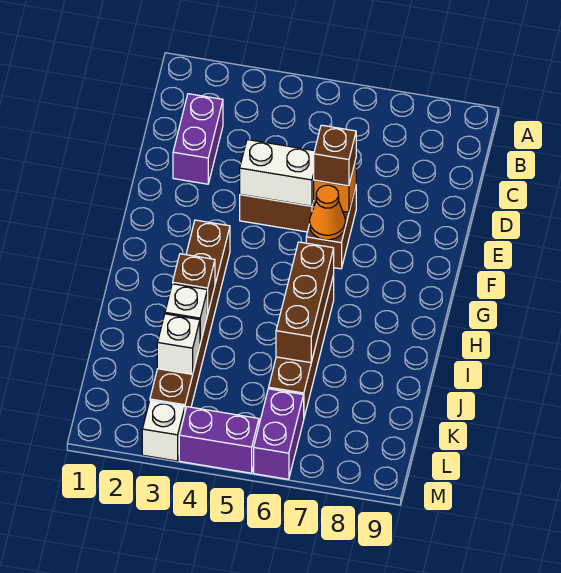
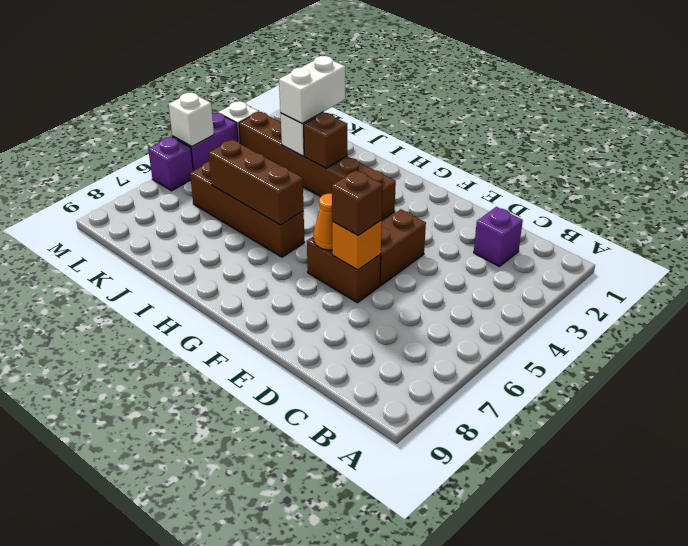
purple brick C2:D2 level 1 -> purple brick C2 level 1
white brick E4:E5 level 2 -> white brick J2:J3 level 3
white brick K3 level 2 -> white brick M5 level 2
purple brick L6:M6 level 1 -> purple brick M6 level 1

